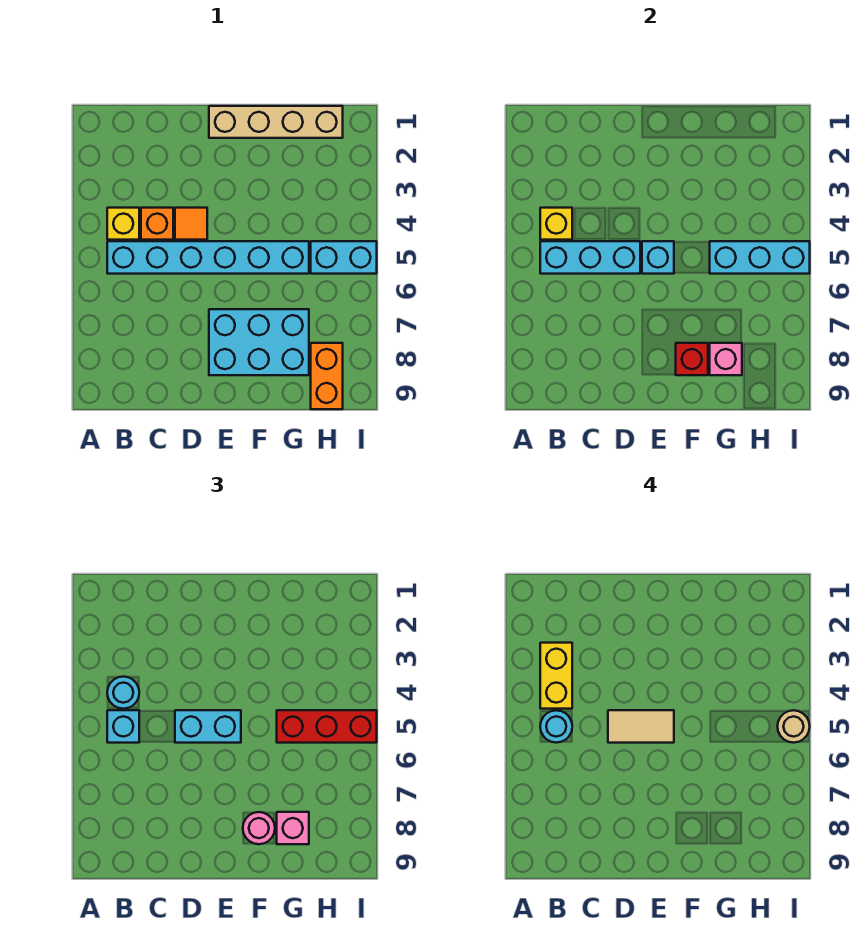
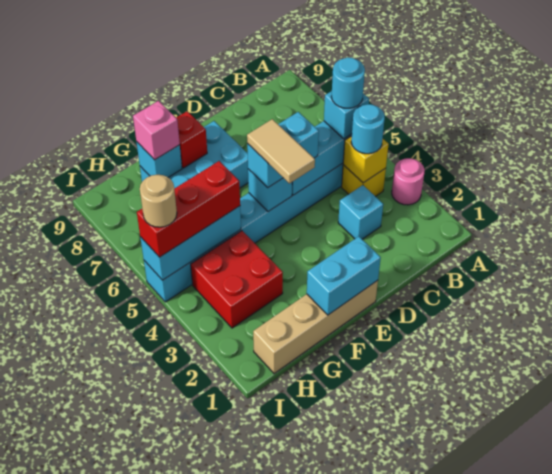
yellow brick B3:B4 level 4 -> none
none -> cyan brick C3 level 1
orange brick C4 level 1 -> none
orange tile D4 level 1 -> none
tan tile D5:E5 level 4 -> tan tile E4:E5 level 4
none -> cyan brick E1:F1 level 2
pink round brick F8 level 3 -> pink round brick A3 level 1
none -> red brick G3:H4 level 1
pink brick G8 level 2 -> cyan brick G8 level 2
orange brick H8:H9 level 1 -> none

